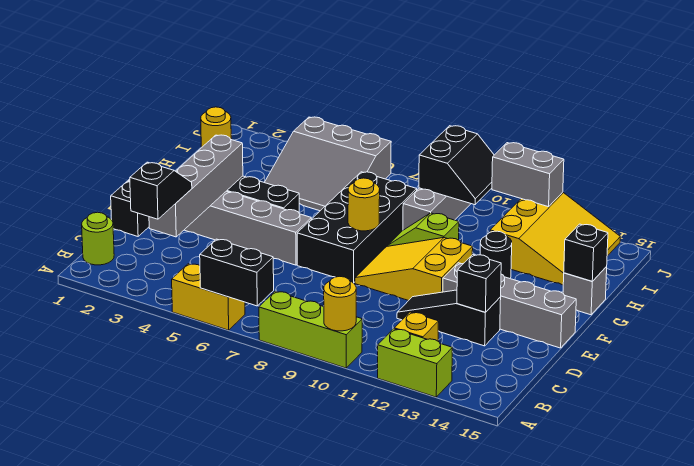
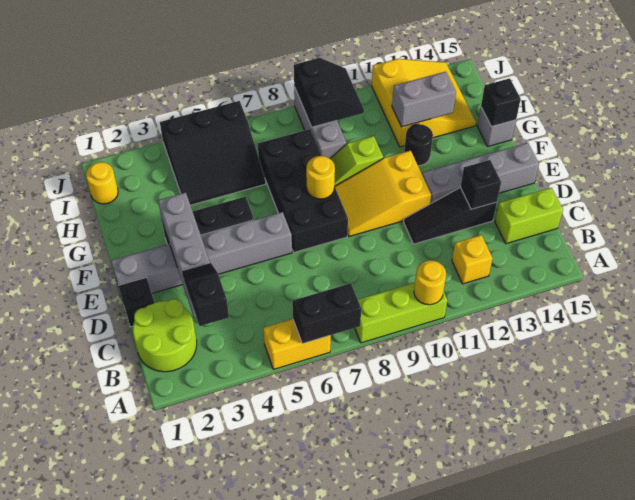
lime brick A12:A13 level 1 -> lime brick C14:C15 level 1
lime round brick B1 level 1 -> lime round brick B1:C2 level 1
grey slope H4:J6 level 1 top J -> black slope H4:J6 level 1 top J
grey brick J11:J12 level 2 -> grey brick H12:H13 level 2

